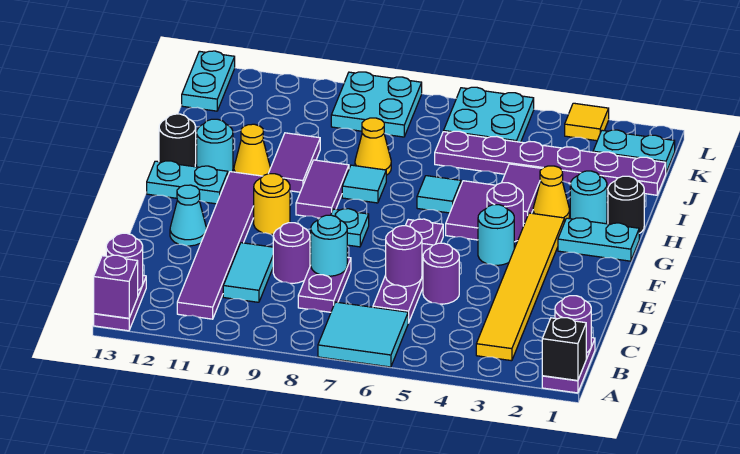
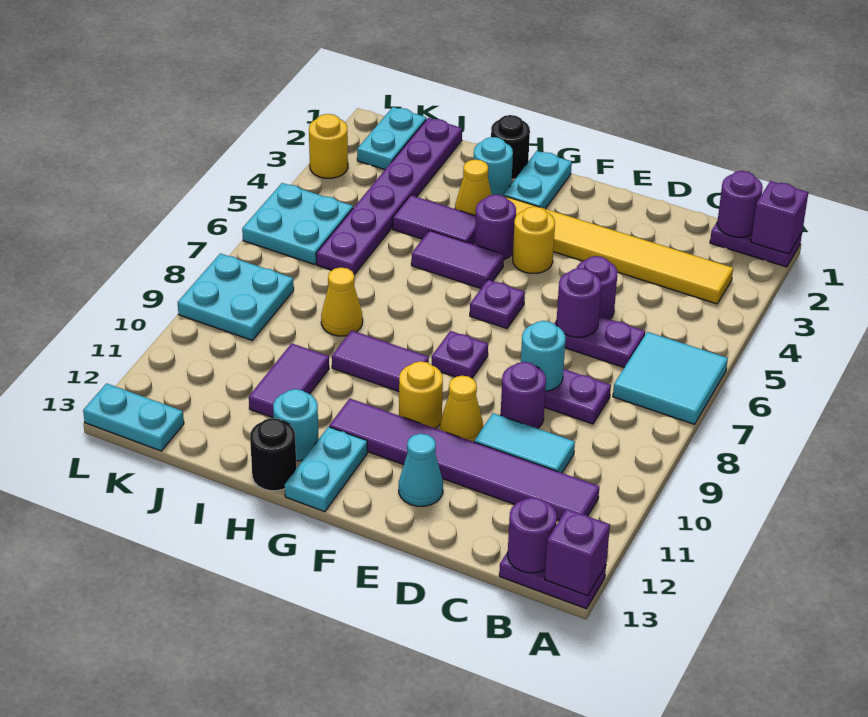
black brick A1 level 2 -> purple brick A1 level 2
cyan round brick F4 level 1 -> yellow round brick F4 level 1
cyan plate F8 level 1 -> purple plate F8 level 1
cyan tile H6 level 1 -> none
cyan tile H8 level 1 -> none
purple tile H10:I10 level 1 -> purple tile I10:I11 level 1
yellow cone H11 level 1 -> yellow cone E10 level 1
yellow tile L3 level 1 -> yellow round brick L3 level 1

